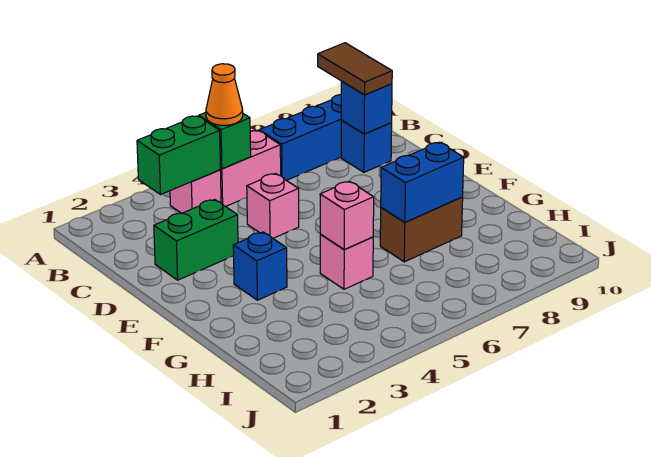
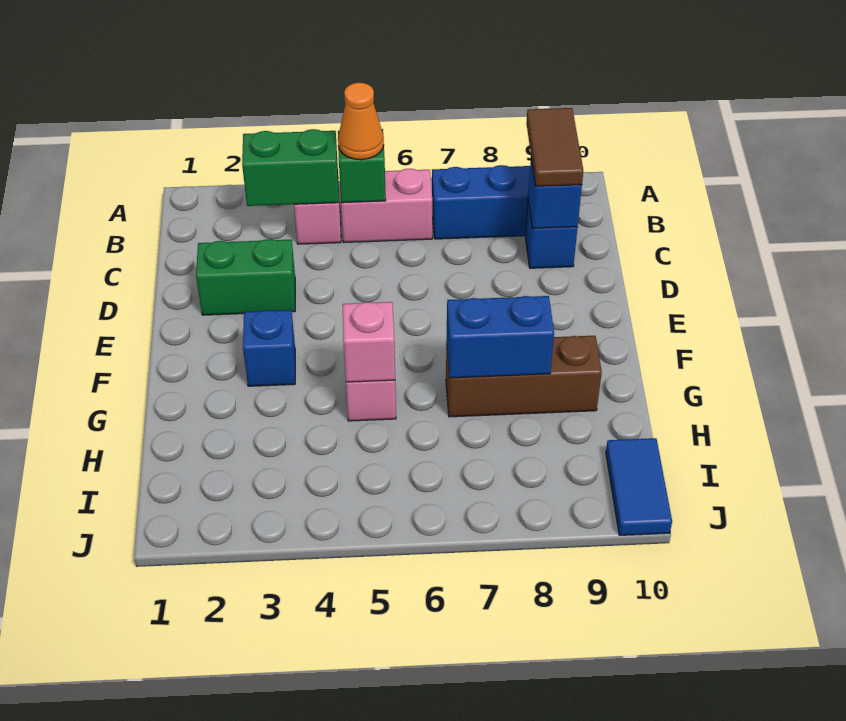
pink brick D5 level 1 -> none
brown brick G7:G8 level 1 -> brown brick G7:G9 level 1
none -> blue tile I10:J10 level 1

